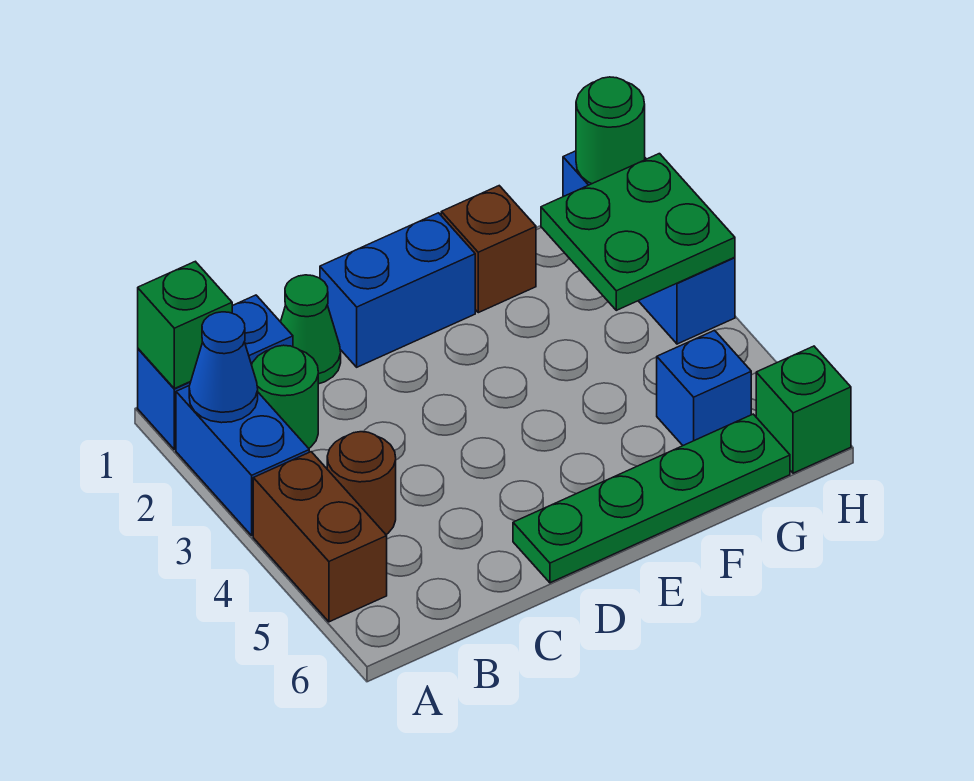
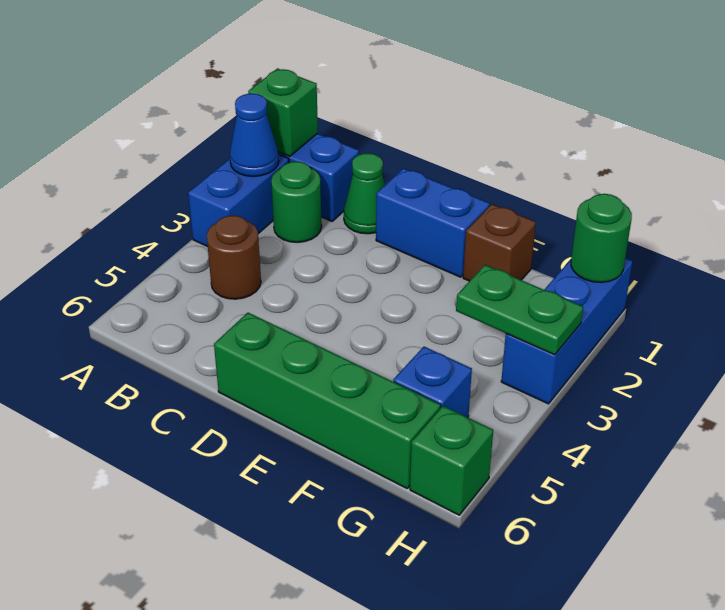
brown brick A4:A5 level 1 -> none
green plate D6:G6 level 1 -> green brick D6:G6 level 1
green plate G2:H3 level 2 -> green plate G3:H3 level 2

